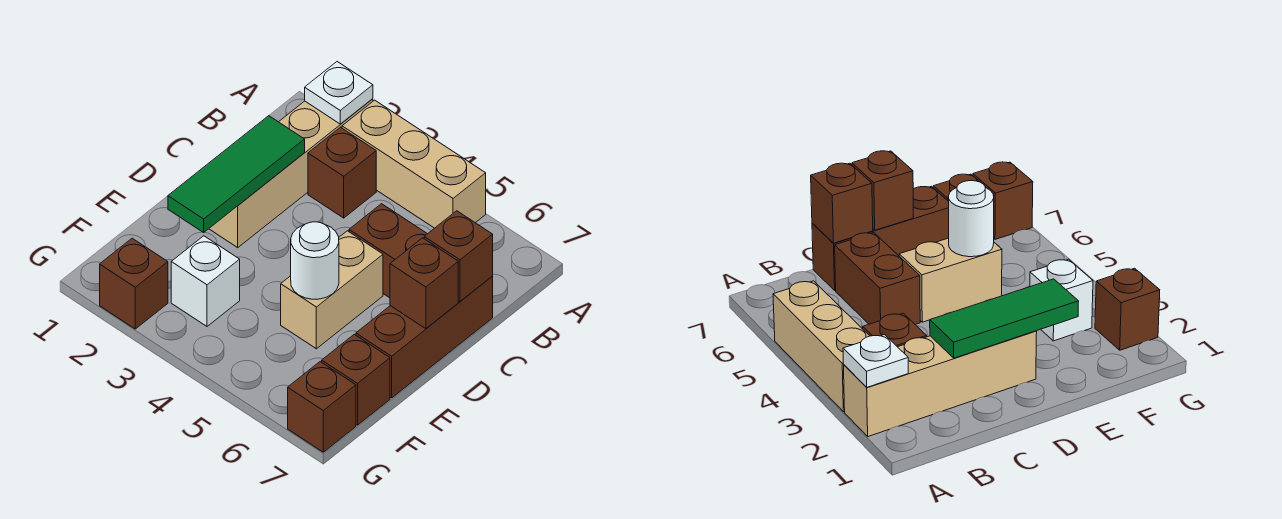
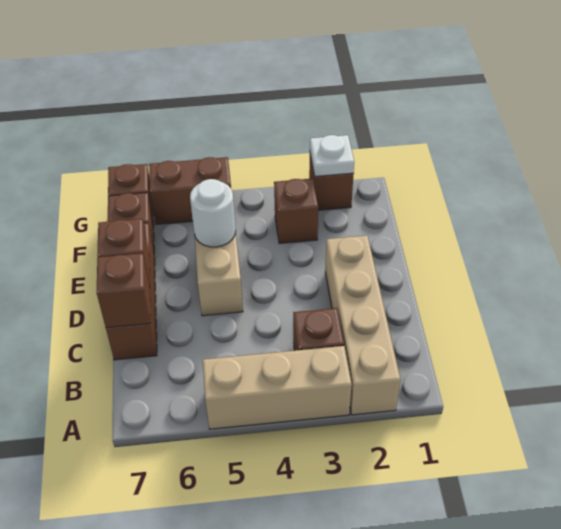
white plate A2 level 2 -> white plate G2 level 2
green tile C2:E2 level 2 -> none
brown brick C5:C6 level 1 -> brown brick G5:G6 level 1
white brick F3 level 1 -> brown brick F3 level 1

